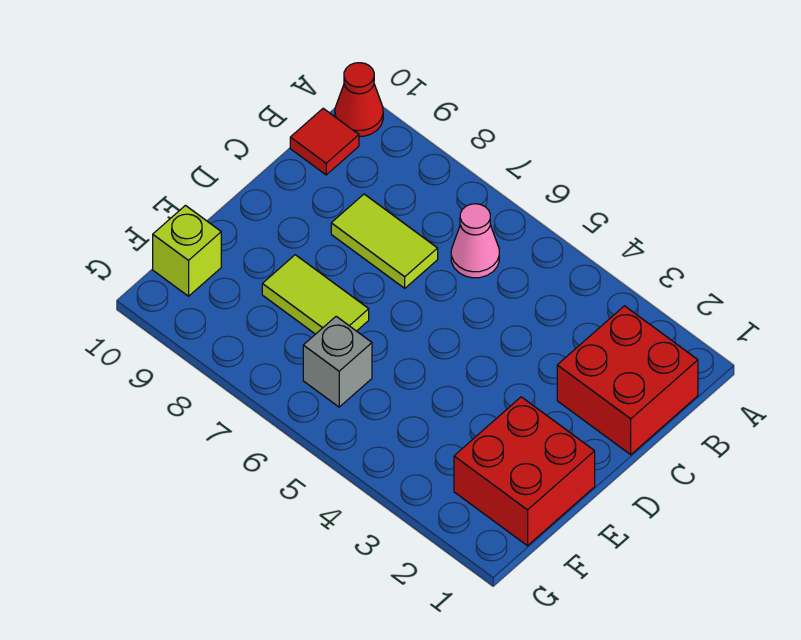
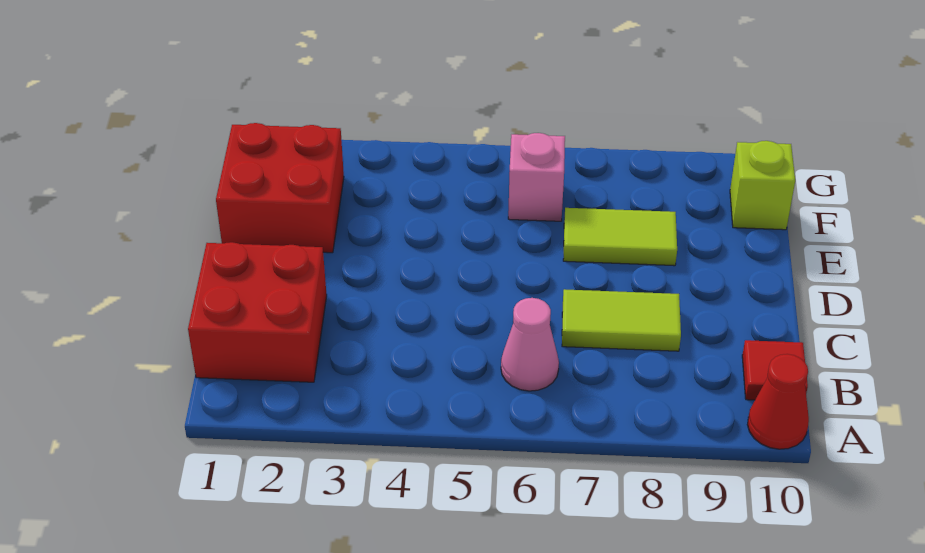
grey brick F6 level 1 -> pink brick F6 level 1

